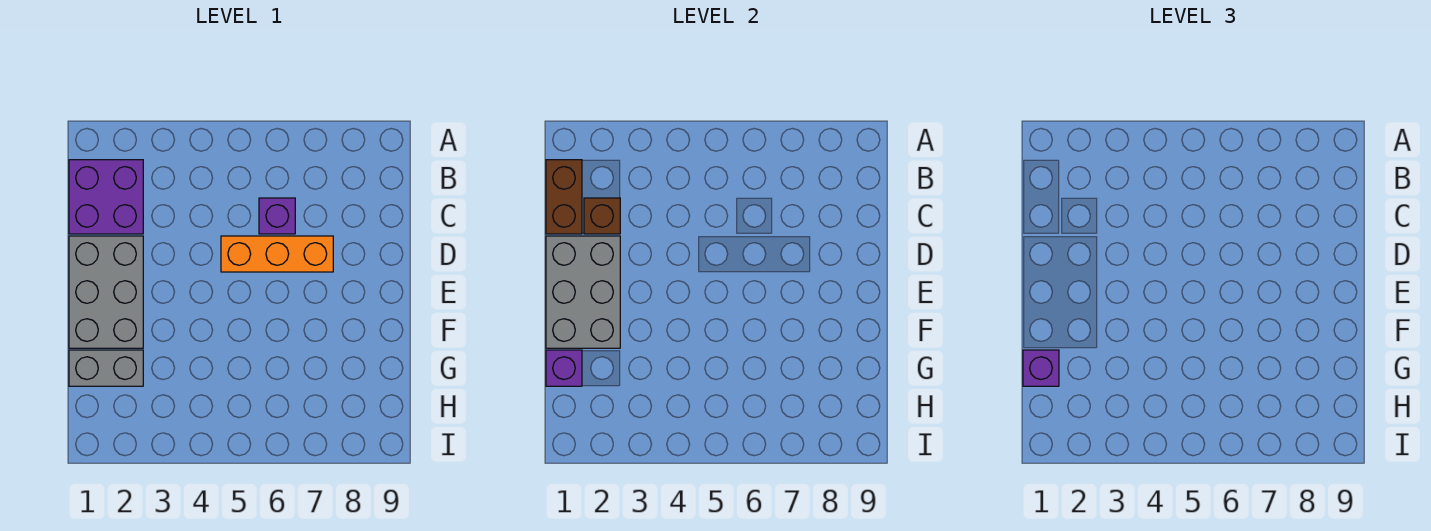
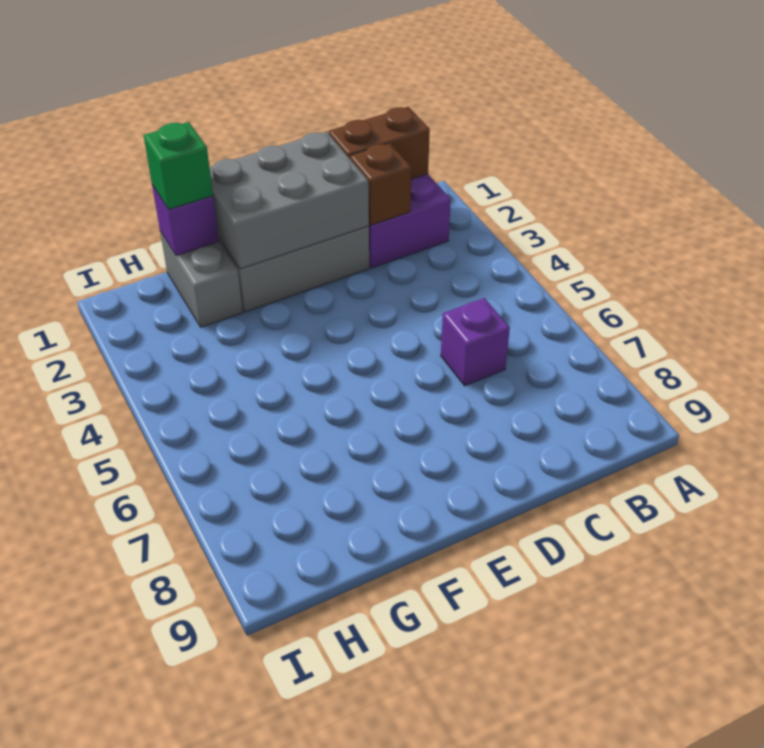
orange brick D5:D7 level 1 -> none
purple brick G1 level 3 -> green brick G1 level 3

